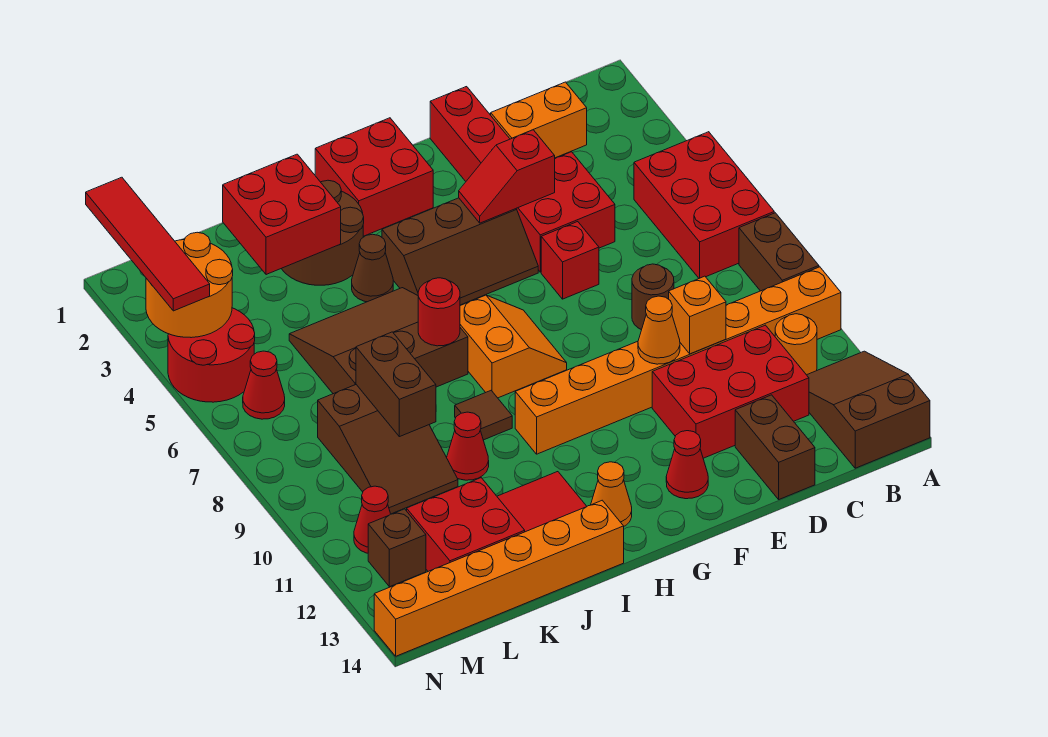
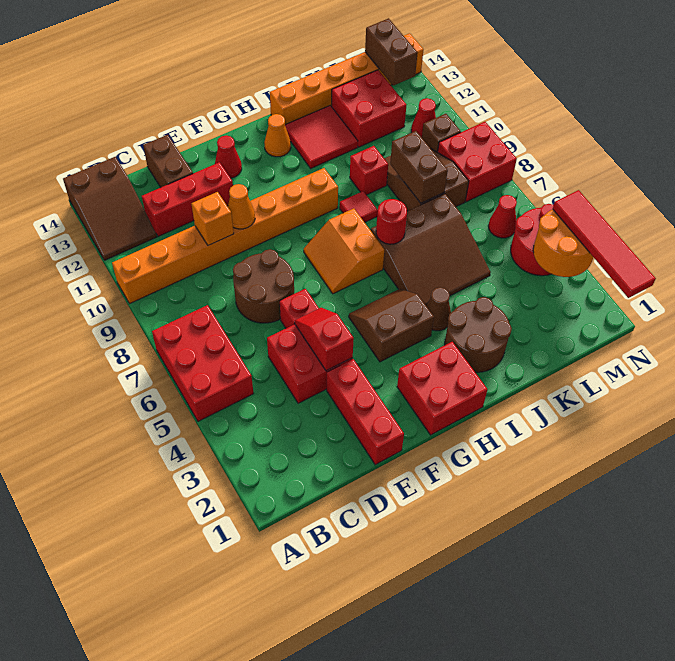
brown brick A8:A9 level 1 -> brown brick M13:M14 level 2
orange round brick B11 level 1 -> none
orange brick C2:D2 level 1 -> none
red brick C11:E12 level 1 -> red brick C12:E12 level 1
brown round brick D8 level 1 -> brown round brick D7:E8 level 1
red slope E4:F4 level 2 top E -> red slope E4:E5 level 2 top 4
brown slope F4:H5 level 1 top 4 -> brown slope G4:H5 level 1 top 4
brown tile I9 level 1 -> red tile I9 level 1
red brick J2:K3 level 2 -> red brick M8:N9 level 1
red cone J10 level 1 -> red brick J10 level 1
brown brick M12 level 1 -> brown brick M10 level 1

